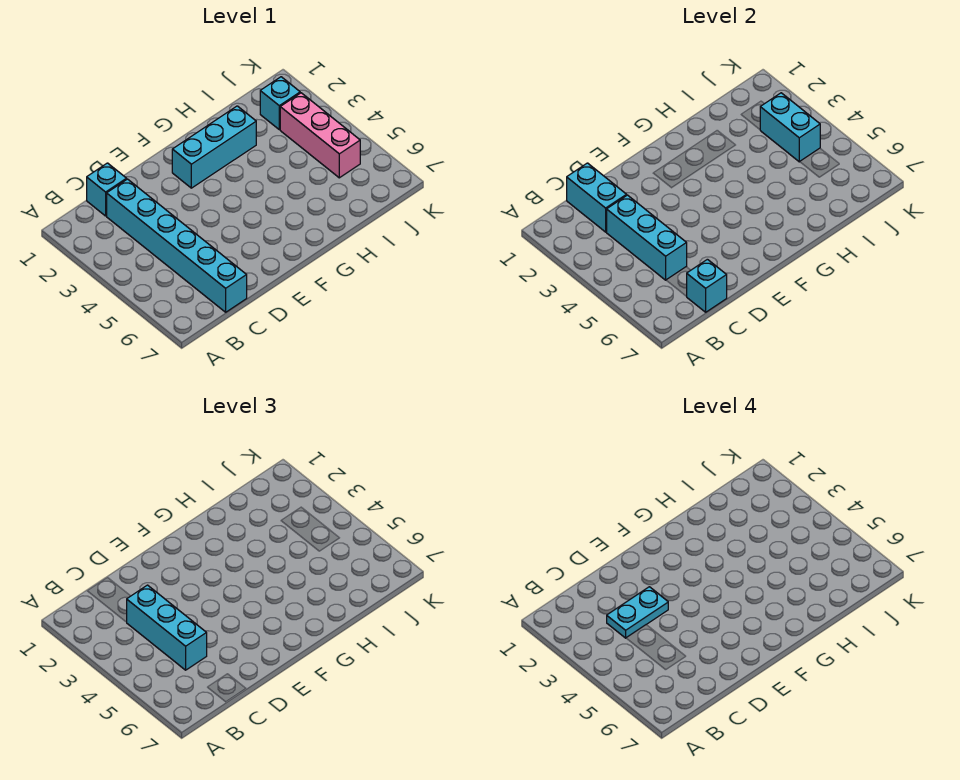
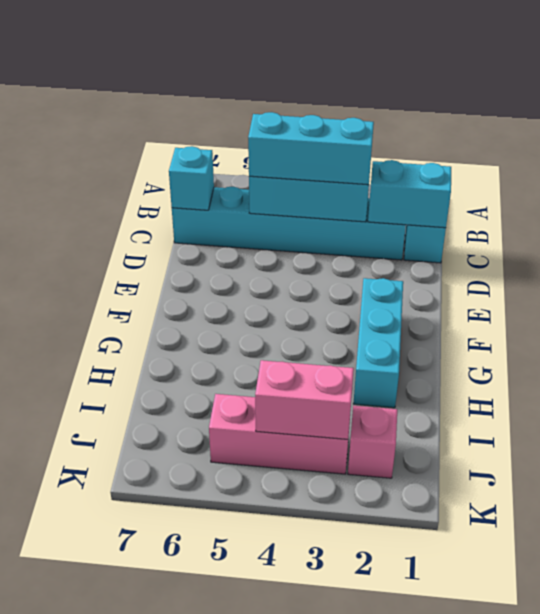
cyan plate C3:D3 level 4 -> none
cyan brick J2 level 1 -> pink brick J2 level 1
cyan brick J3:J4 level 2 -> pink brick J3:J4 level 2

